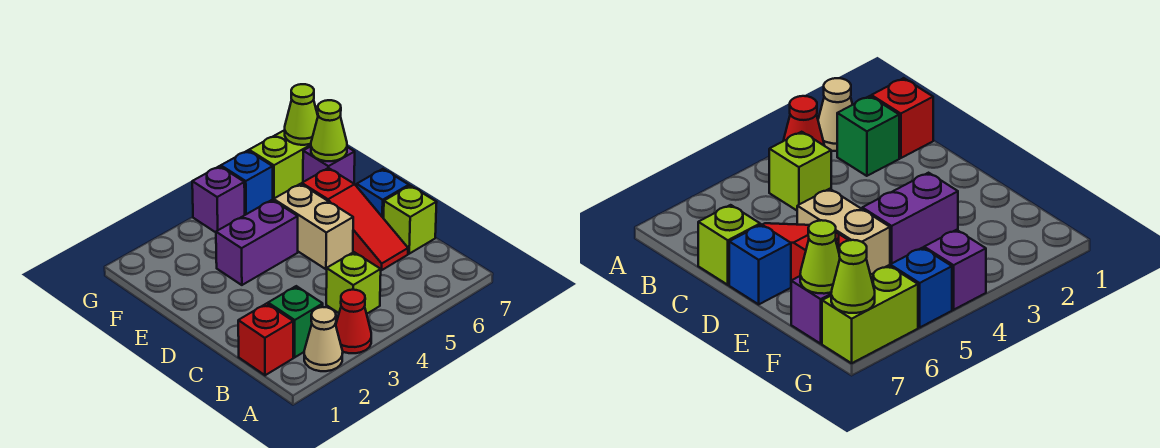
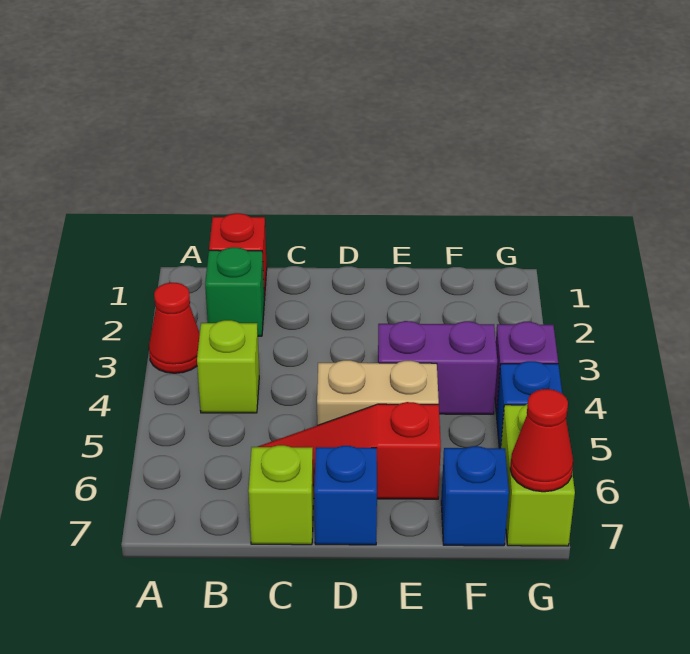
tan cone A2 level 1 -> none
purple brick E3:E4 level 1 -> purple brick E4:F4 level 1
purple brick F7 level 1 -> blue brick F7 level 1
lime cone F7 level 2 -> none
lime cone G7 level 2 -> red cone G7 level 2

